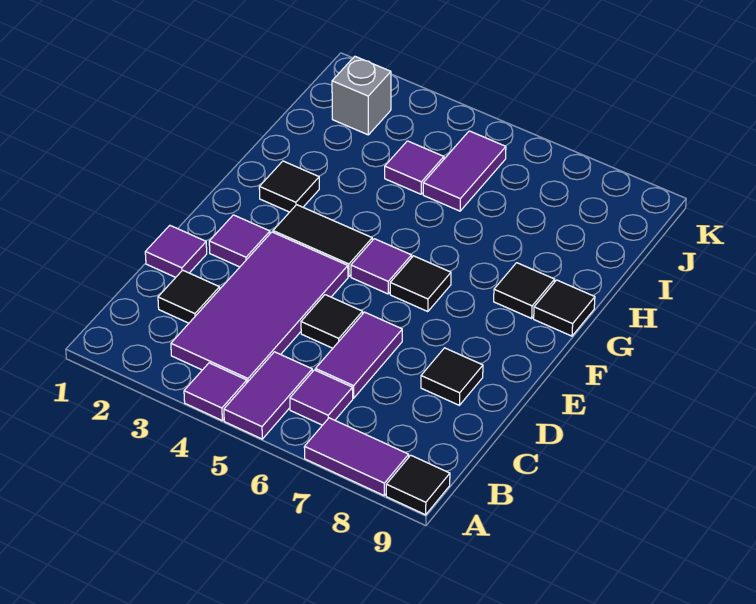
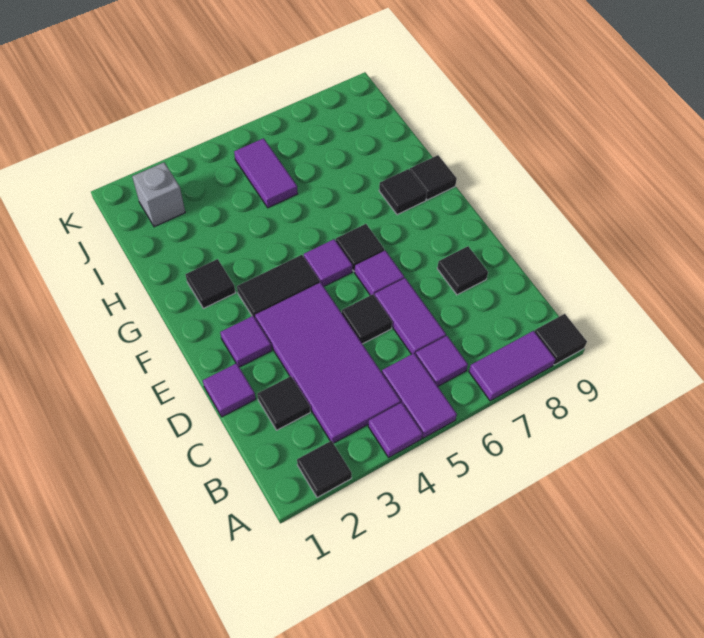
none -> black tile A2 level 1
purple tile I4 level 1 -> purple tile E6 level 1

